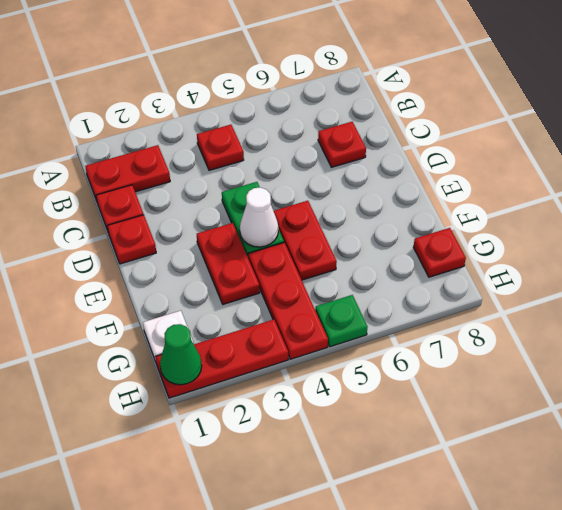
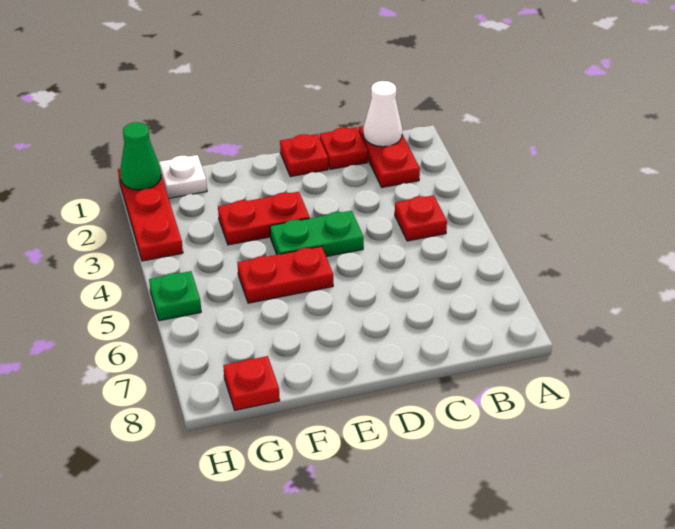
red plate C7 level 1 -> none
white cone E4 level 2 -> white cone B1 level 2
red plate F4:H4 level 1 -> none

